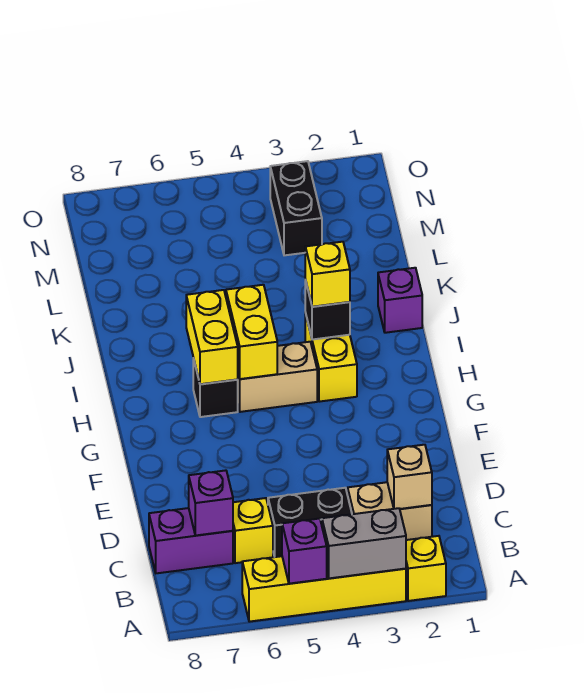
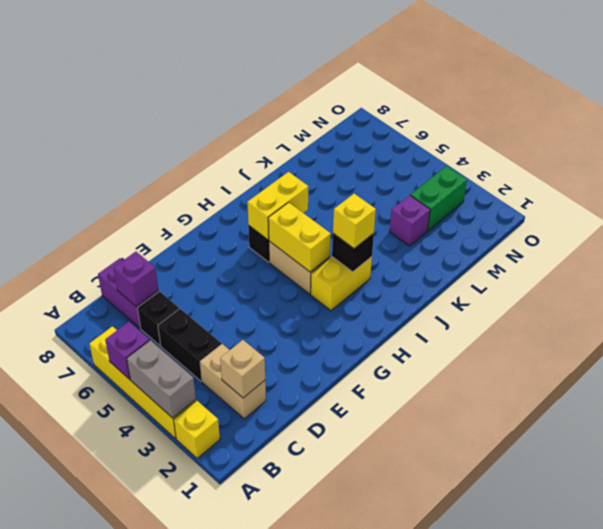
yellow brick C6 level 1 -> black brick C6 level 1
yellow brick H5:I5 level 2 -> yellow brick H4:H5 level 2
purple brick J1 level 1 -> purple brick L3 level 1
black brick M3:N3 level 1 -> green brick M3:N3 level 1

